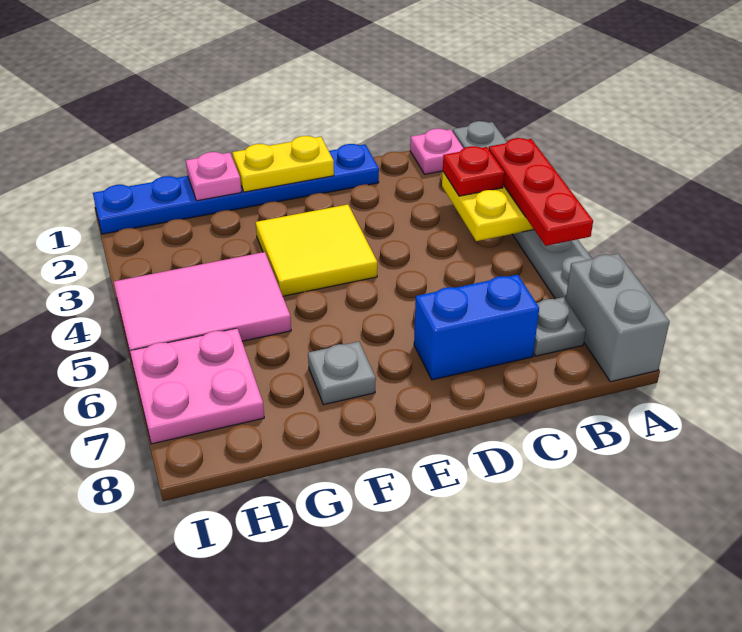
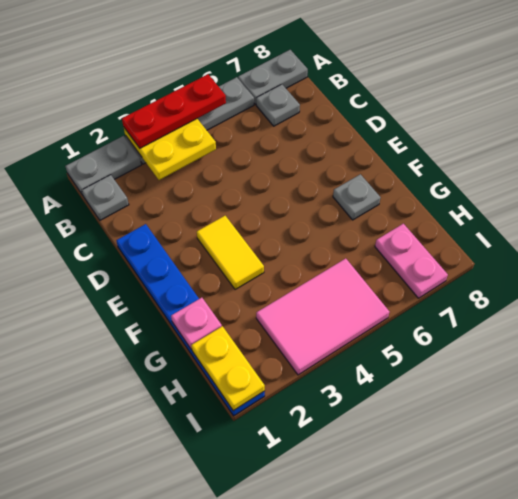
grey brick A7:A8 level 1 -> grey plate A7:A8 level 1
pink plate B1 level 1 -> grey plate B1 level 1
red plate B3 level 3 -> none
blue brick C7:D7 level 1 -> none
yellow plate E1:F1 level 2 -> yellow plate H1:I1 level 2
yellow tile E3:F4 level 1 -> yellow tile E3:F3 level 1
pink tile G4:I5 level 1 -> pink tile H3:I5 level 1
pink plate H6:I7 level 1 -> pink plate H7:I7 level 1

